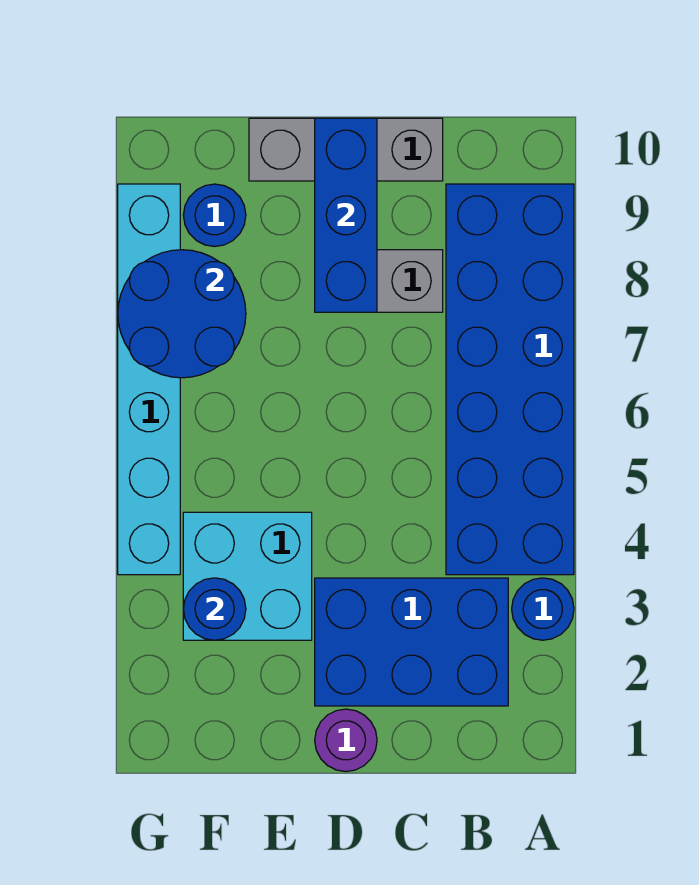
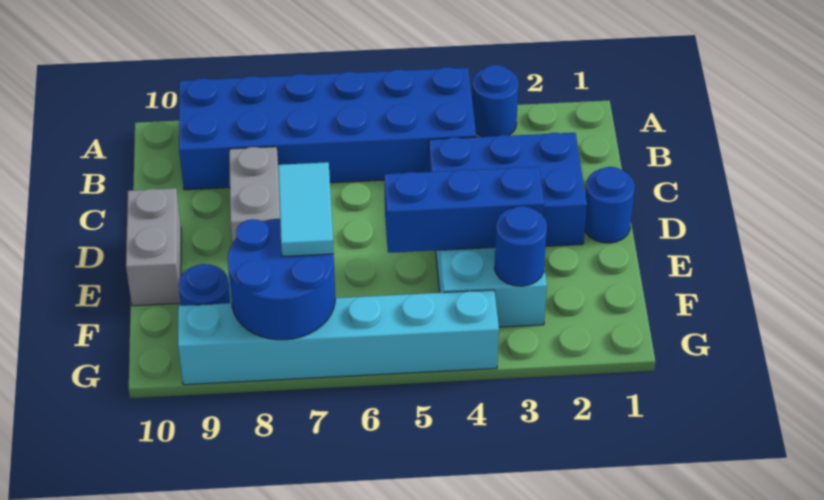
blue brick B2:D3 level 1 -> blue brick C2:D4 level 1
grey brick C10:E10 level 1 -> grey brick D10:E10 level 1
purple round brick D1 level 1 -> blue round brick D1 level 1
blue brick D8:D10 level 2 -> blue brick E3:E5 level 2
none -> cyan tile E7:F7 level 3

